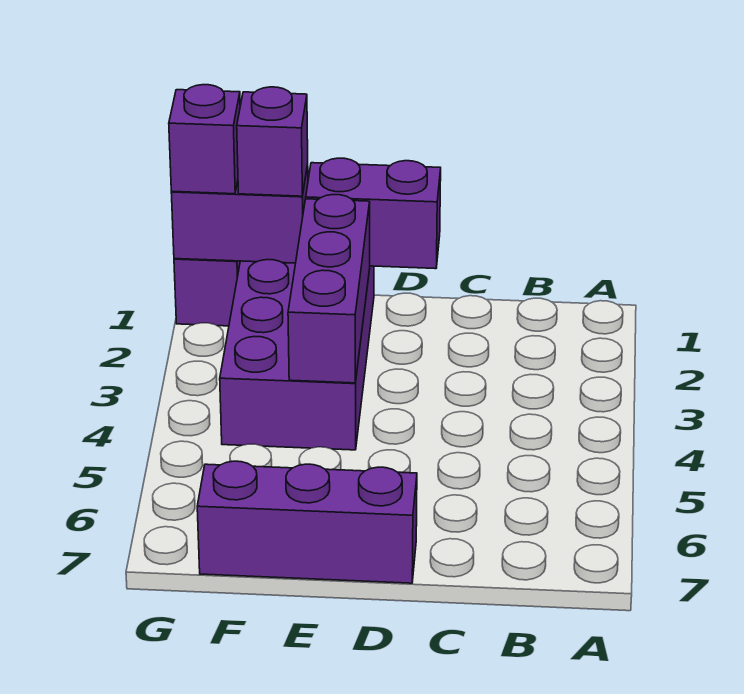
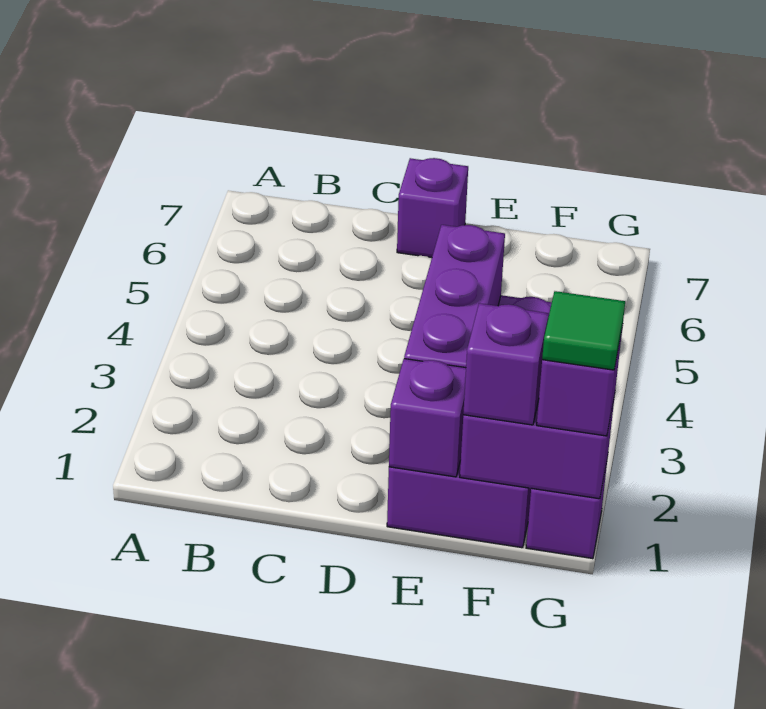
purple brick D1:E1 level 2 -> purple brick E1 level 2
purple brick D7:F7 level 1 -> purple brick D7 level 1
none -> green tile G1 level 4

